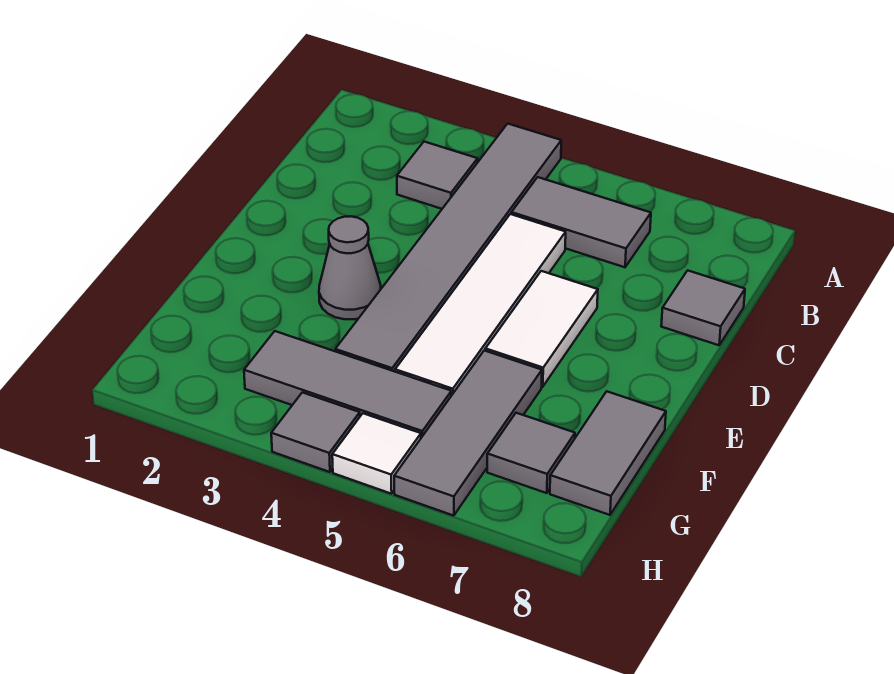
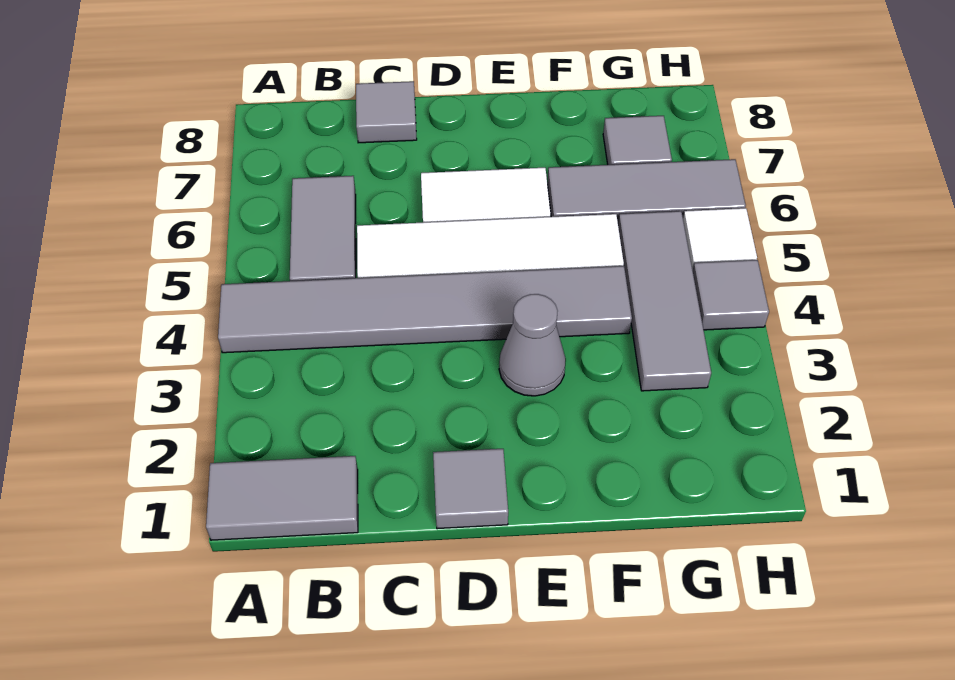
grey tile B3 level 1 -> grey tile D1 level 1
grey tile F8:G8 level 1 -> grey tile A1:B1 level 1

